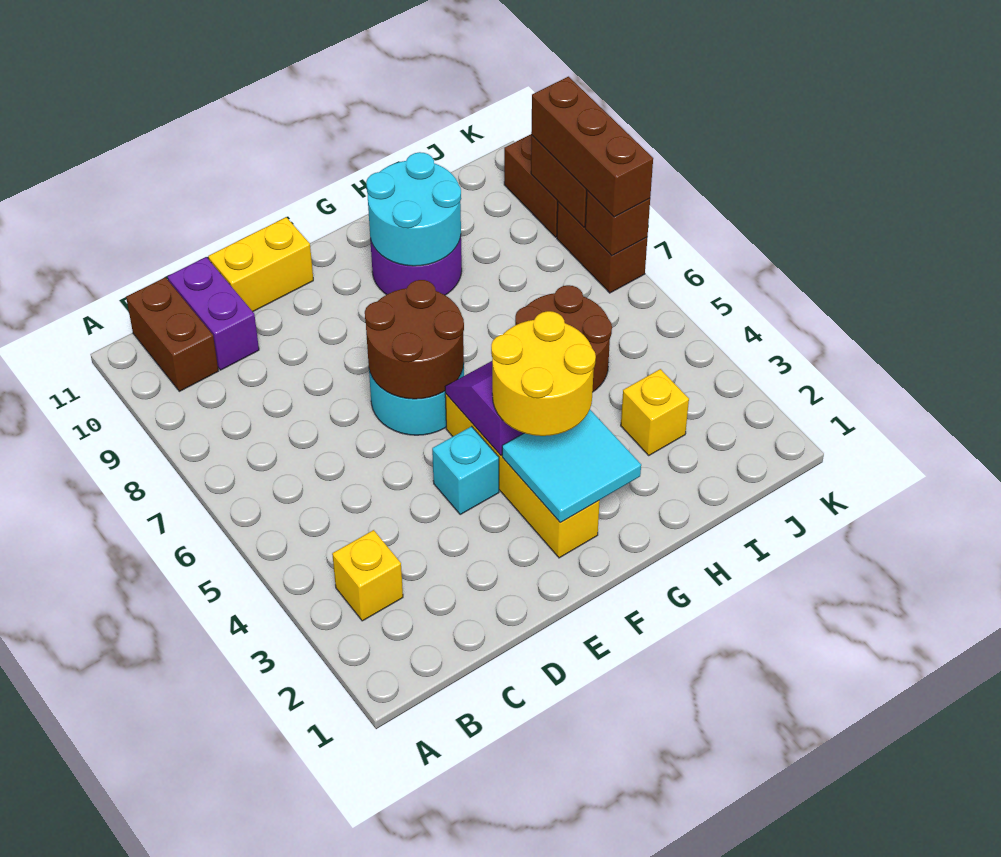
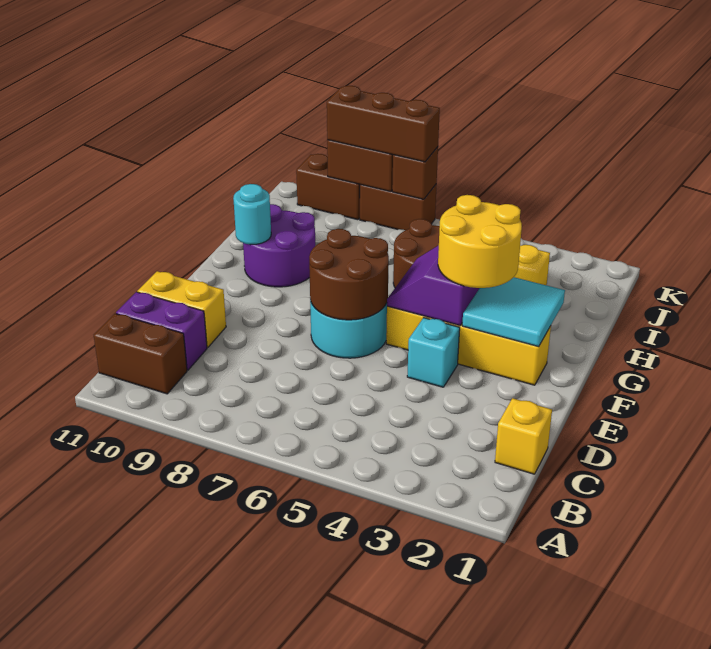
yellow brick B3 level 1 -> yellow brick C1 level 1
yellow brick D11:E11 level 1 -> yellow brick D10:D11 level 1
cyan round brick G9:H10 level 2 -> cyan round brick G10 level 2

